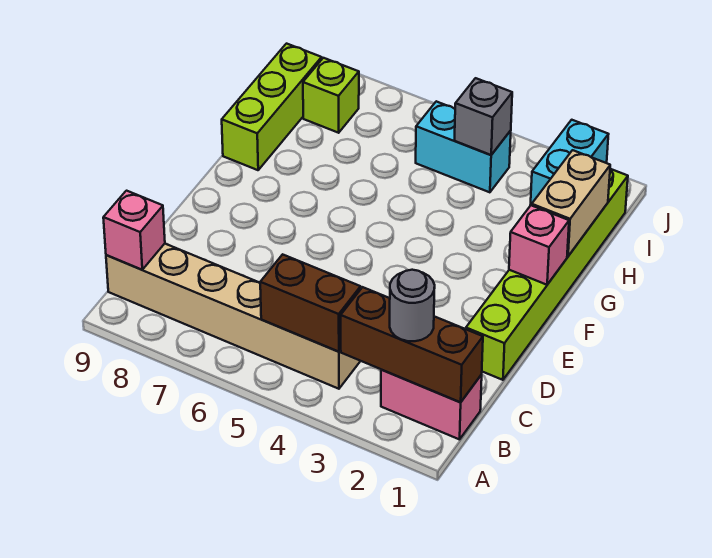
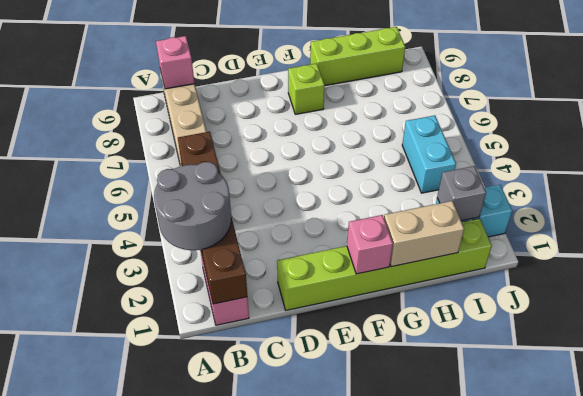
grey round brick B2 level 3 -> grey round brick A2:B3 level 3
grey brick I4 level 2 -> grey brick I2 level 2
lime brick I8 level 1 -> lime brick F8 level 1

